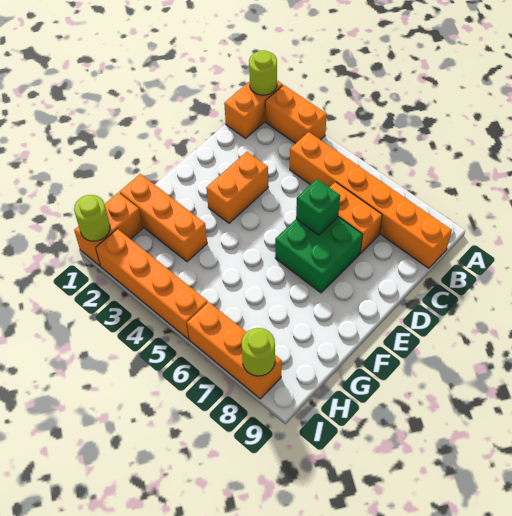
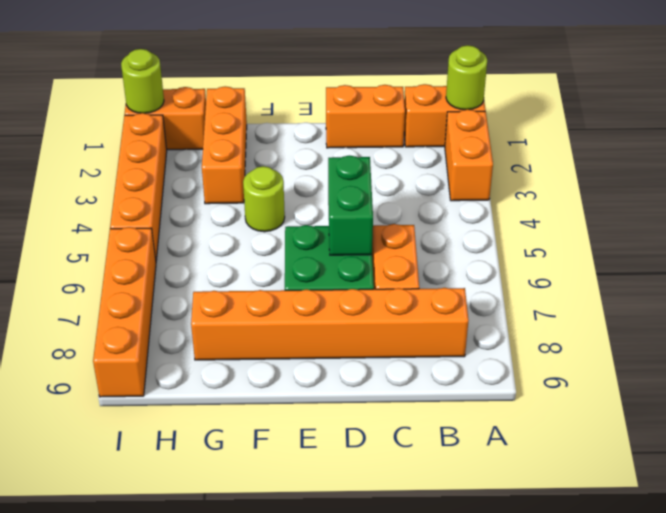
orange brick B4:B9 level 1 -> orange brick B8:G8 level 1
orange brick D3:E3 level 1 -> orange brick C1:D1 level 1
green brick D6 level 2 -> green brick D5:D6 level 2
orange brick I6:I8 level 1 -> orange brick I6:I9 level 1
lime round brick I8 level 2 -> lime round brick F4 level 1

